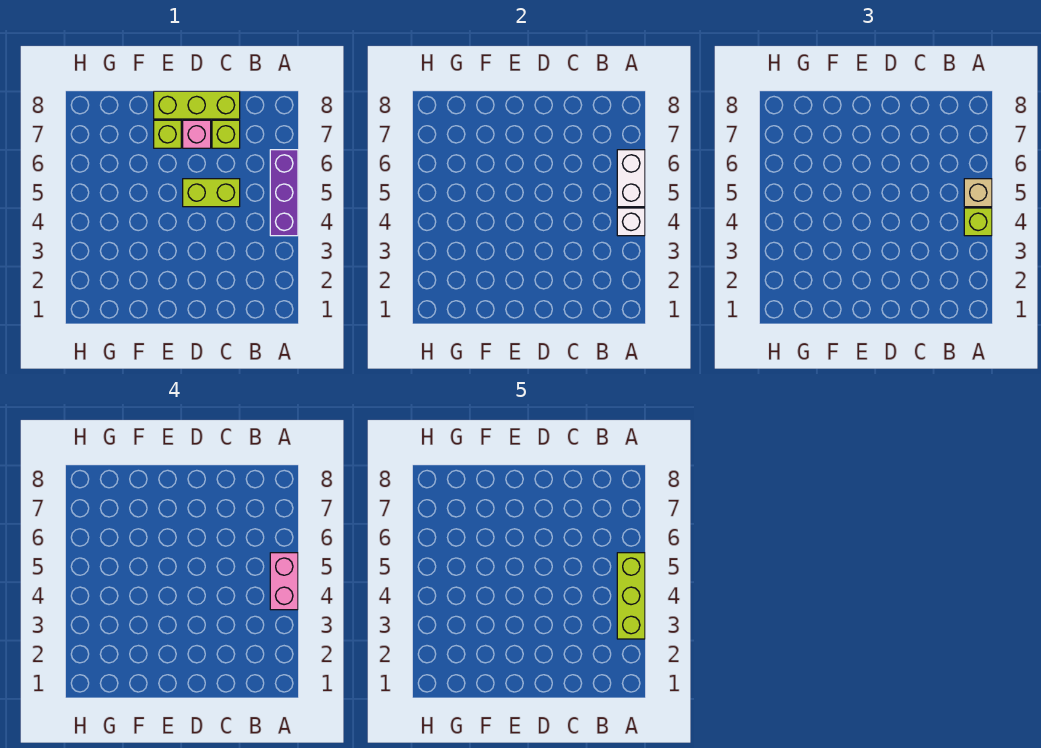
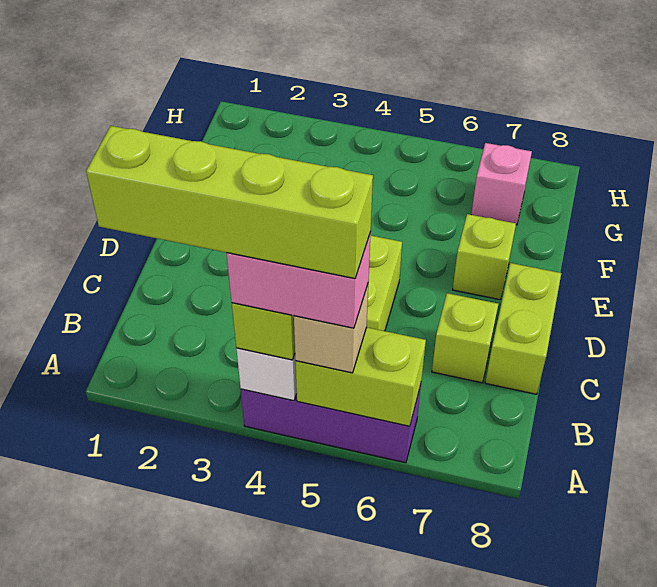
lime brick A3:A5 level 5 -> lime brick A2:A5 level 5
white brick A5:A6 level 2 -> lime brick A5:A6 level 2
lime brick C8:E8 level 1 -> lime brick C8:D8 level 1
pink brick D7 level 1 -> pink brick G7 level 1

